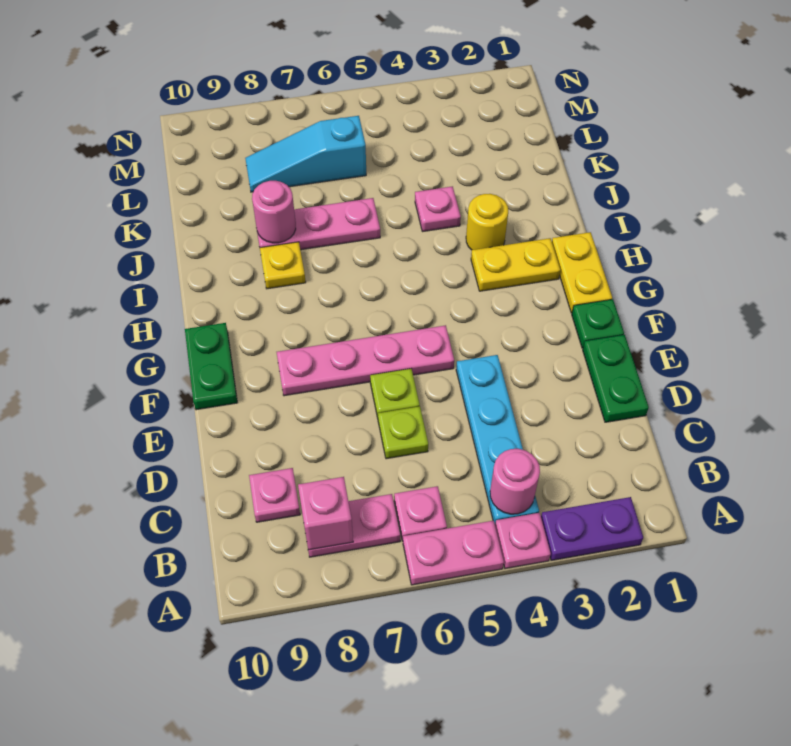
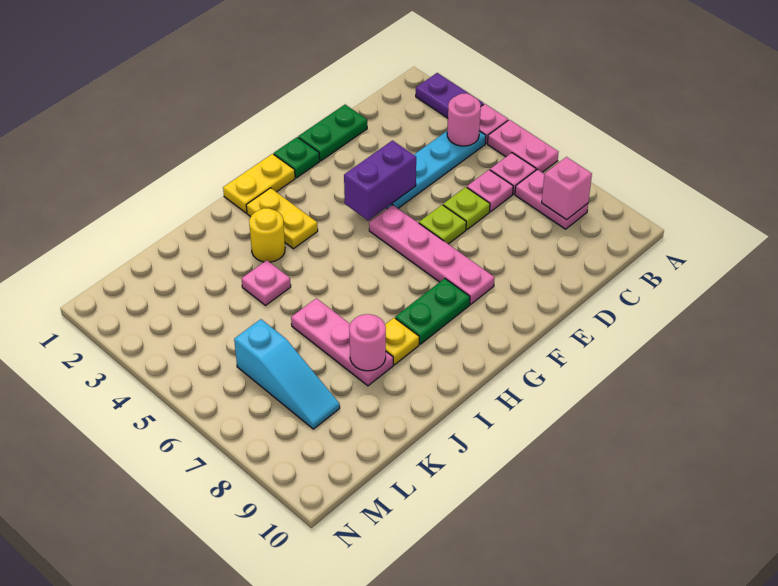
pink plate C9 level 1 -> pink plate C6 level 1
none -> purple brick E4:F4 level 2
green plate F10:G10 level 1 -> green plate G8:H8 level 1

